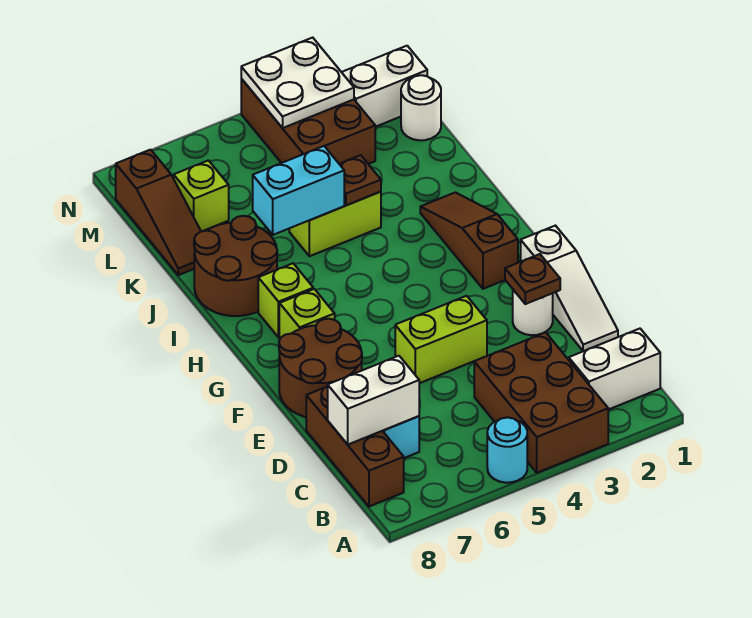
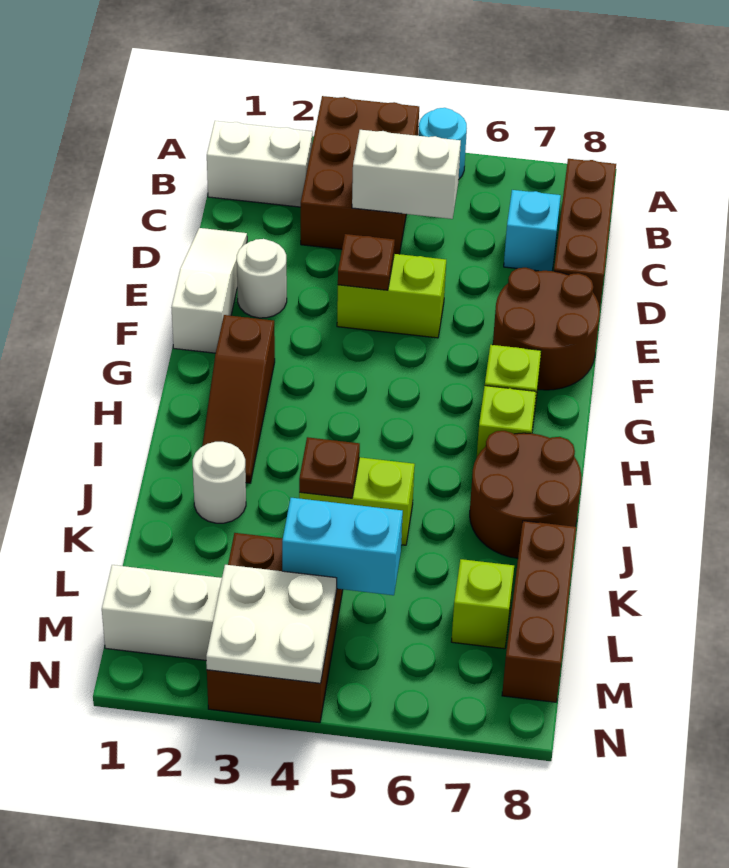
white brick C7:C8 level 2 -> white brick C4:C5 level 2
brown plate E2 level 2 -> brown plate E4 level 2
cyan brick J5:J6 level 2 -> cyan brick L4:L5 level 2
brown slope K8:M8 level 1 top M -> brown brick K8:M8 level 1
white round brick L1 level 1 -> white round brick J2 level 1

